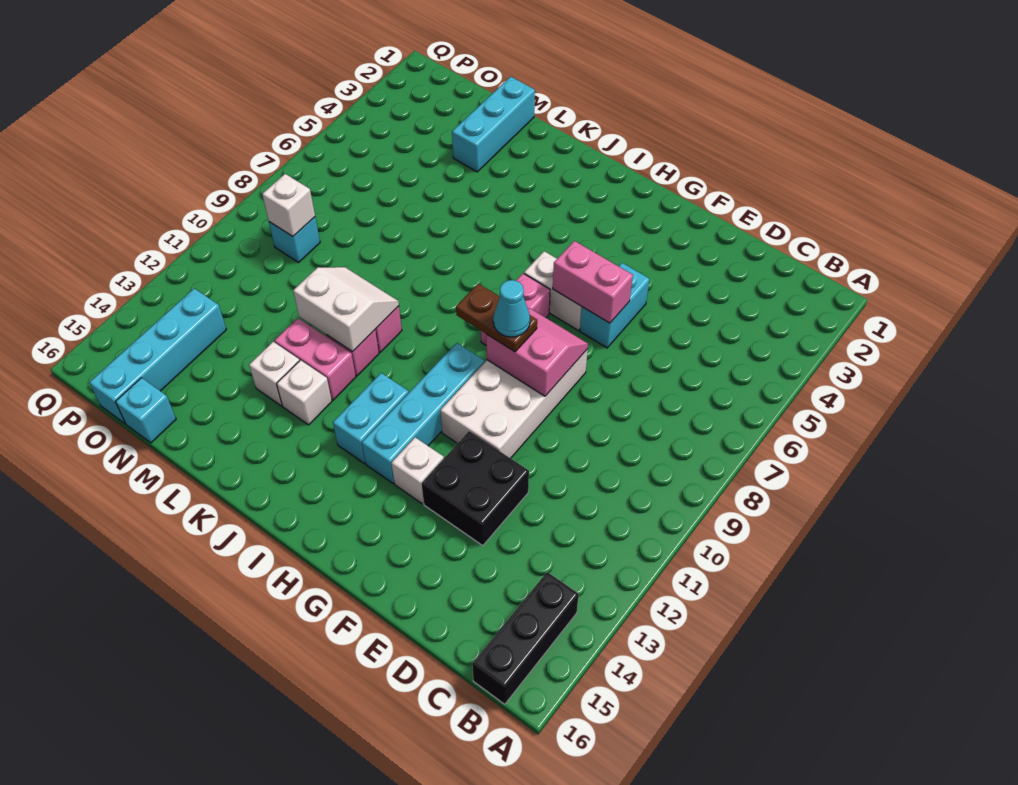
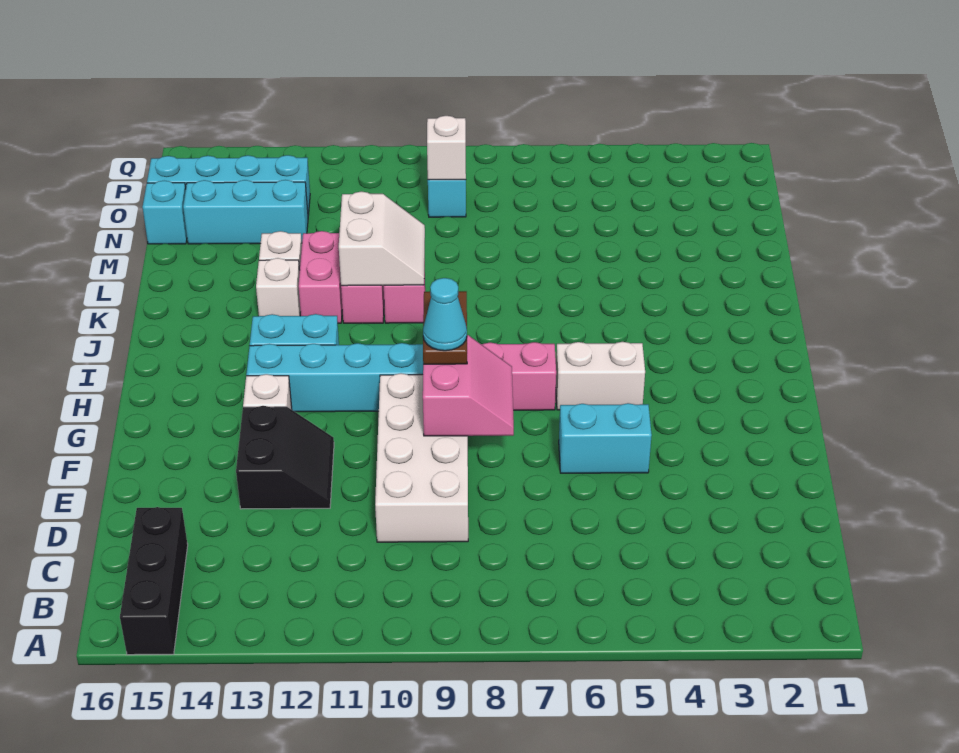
black brick B14:B16 level 1 -> black brick A15:C15 level 1
black brick E12:F13 level 1 -> black slope E12:F13 level 1 top 13
pink brick F6:G6 level 2 -> none
white brick F8:G11 level 1 -> white brick D9:G10 level 1
white brick G6:H6 level 1 -> white brick H5:H6 level 1
cyan brick M1:M3 level 1 -> cyan brick N13:N15 level 1

